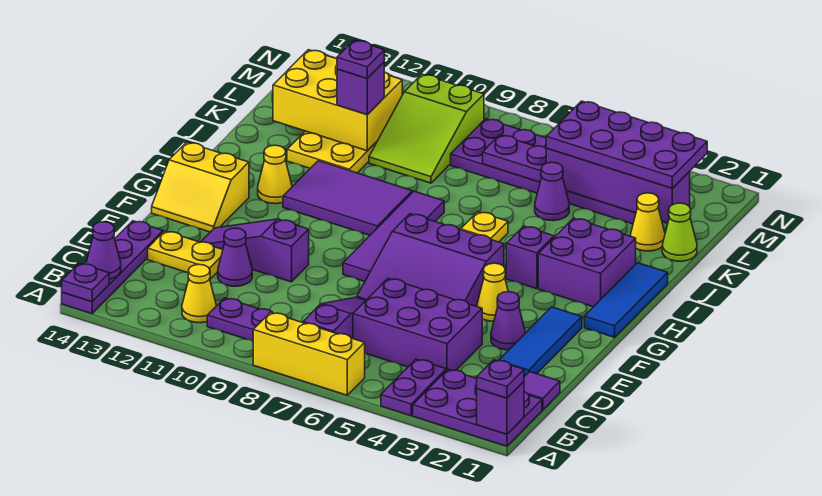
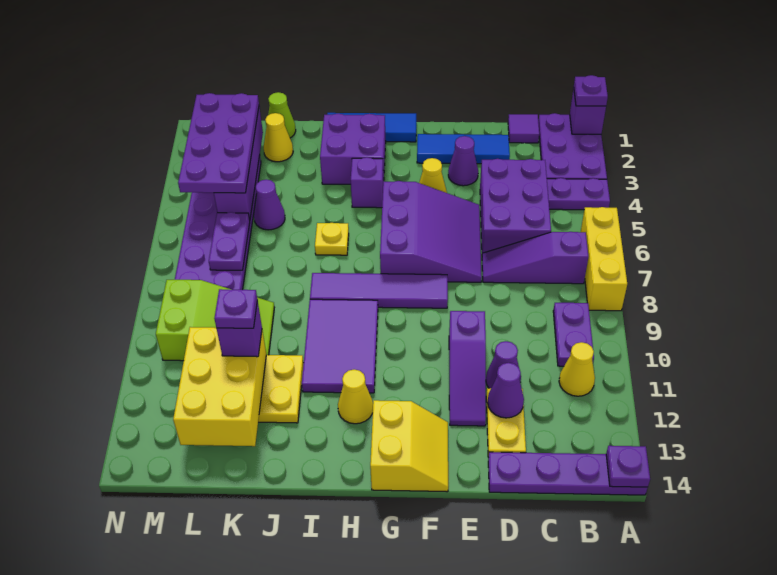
purple cone B14 level 2 -> purple cone D12 level 2

